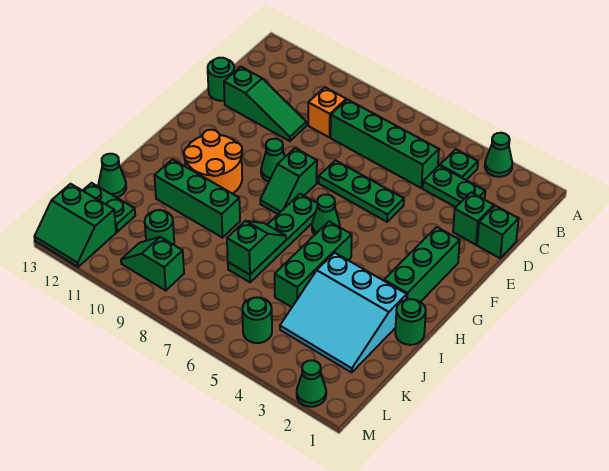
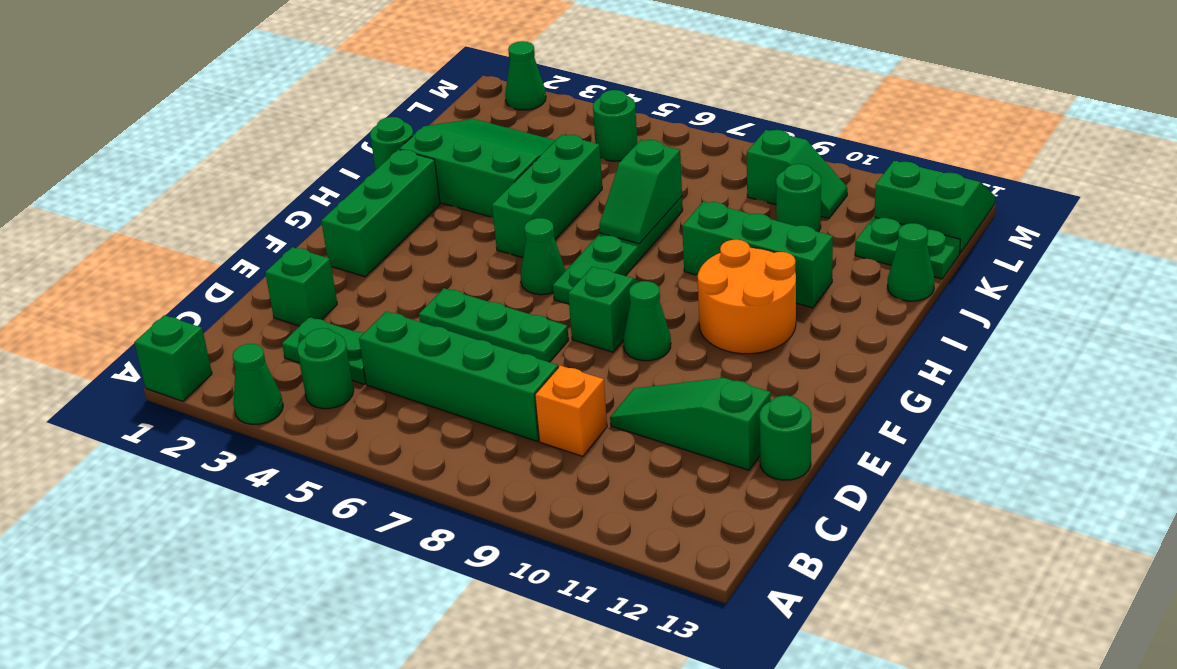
green plate B4 level 1 -> green round brick B4 level 1
green brick D1 level 1 -> green brick A1 level 1
cyan slope I2:K4 level 1 top I -> green slope I2:K4 level 1 top I

